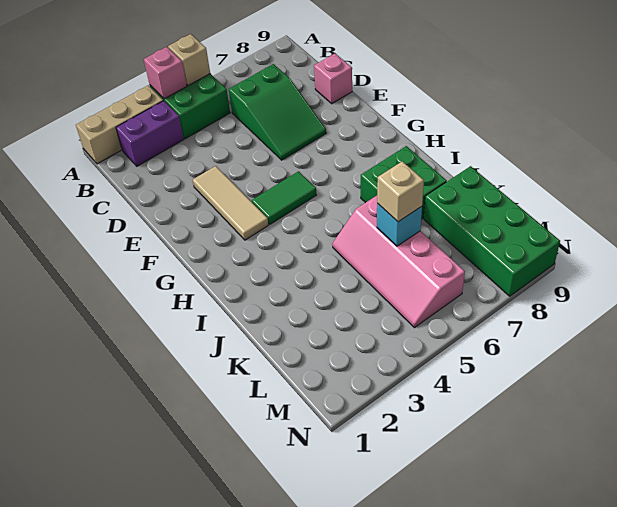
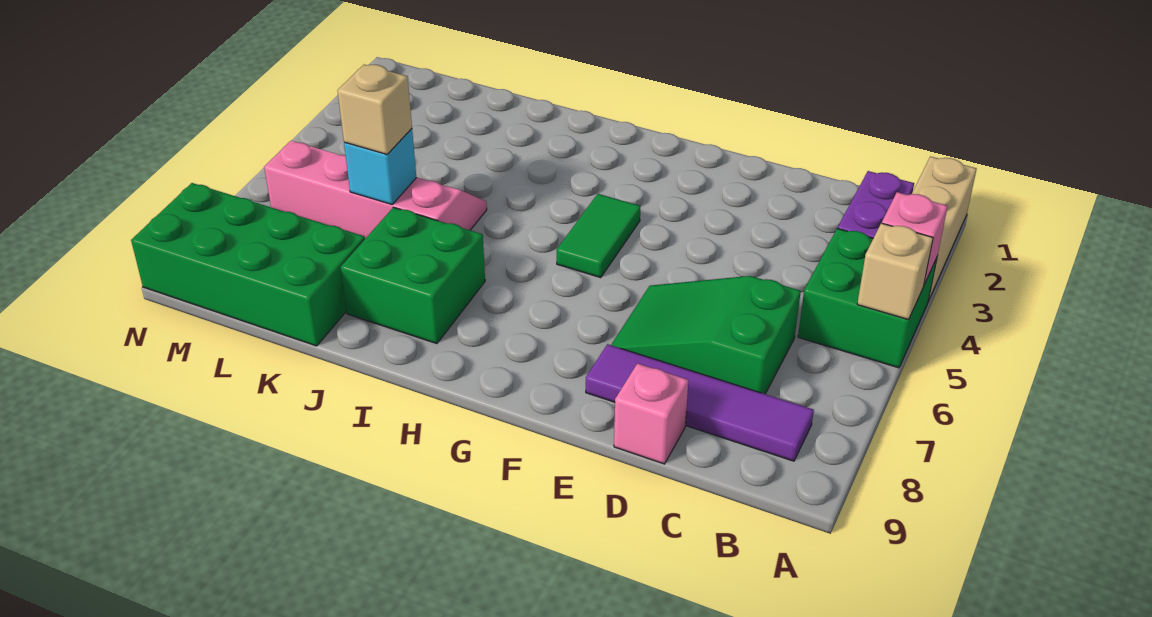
none -> purple tile B8:E8 level 1
tan tile E3:G3 level 1 -> none

